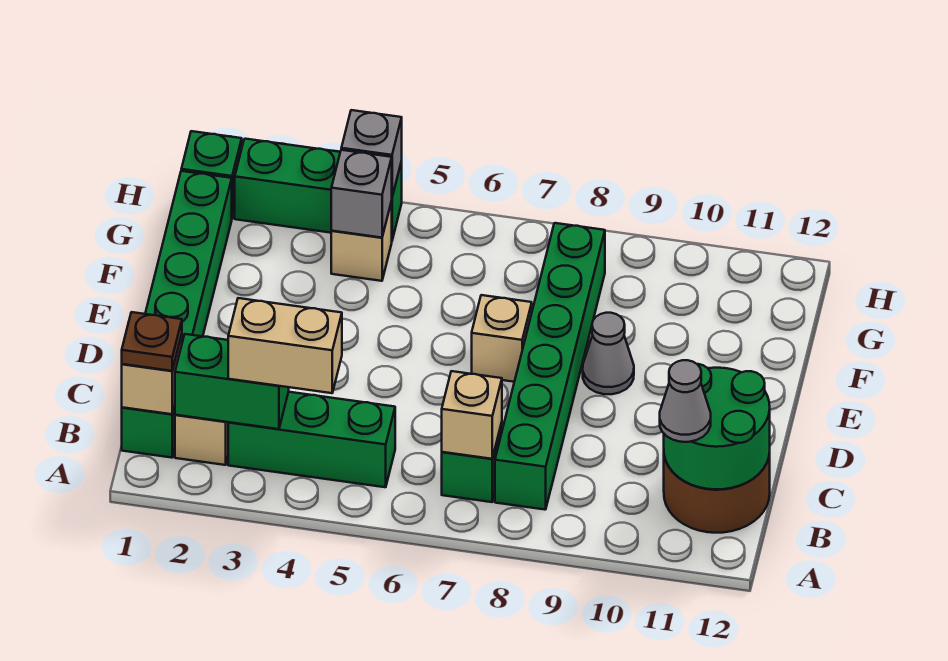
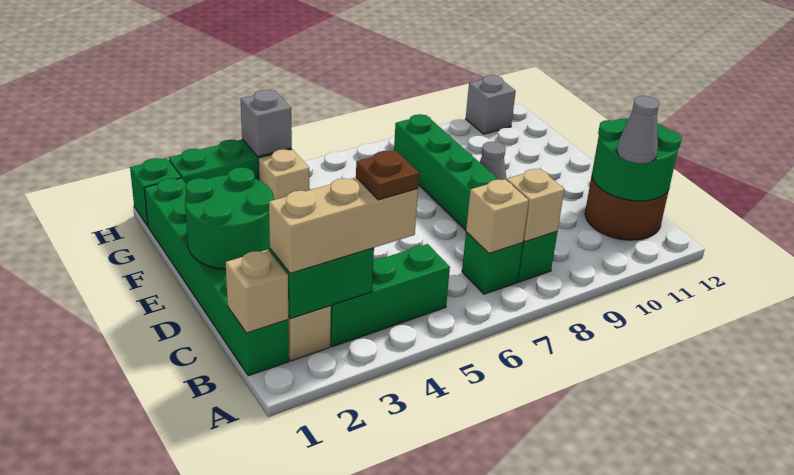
brown plate B1 level 3 -> brown plate B4 level 4
tan brick B3:B4 level 3 -> tan brick B2:B4 level 3
none -> green round brick D1:E2 level 2
tan brick E7 level 1 -> tan brick B8 level 2
grey brick G4 level 2 -> grey brick H11 level 1

